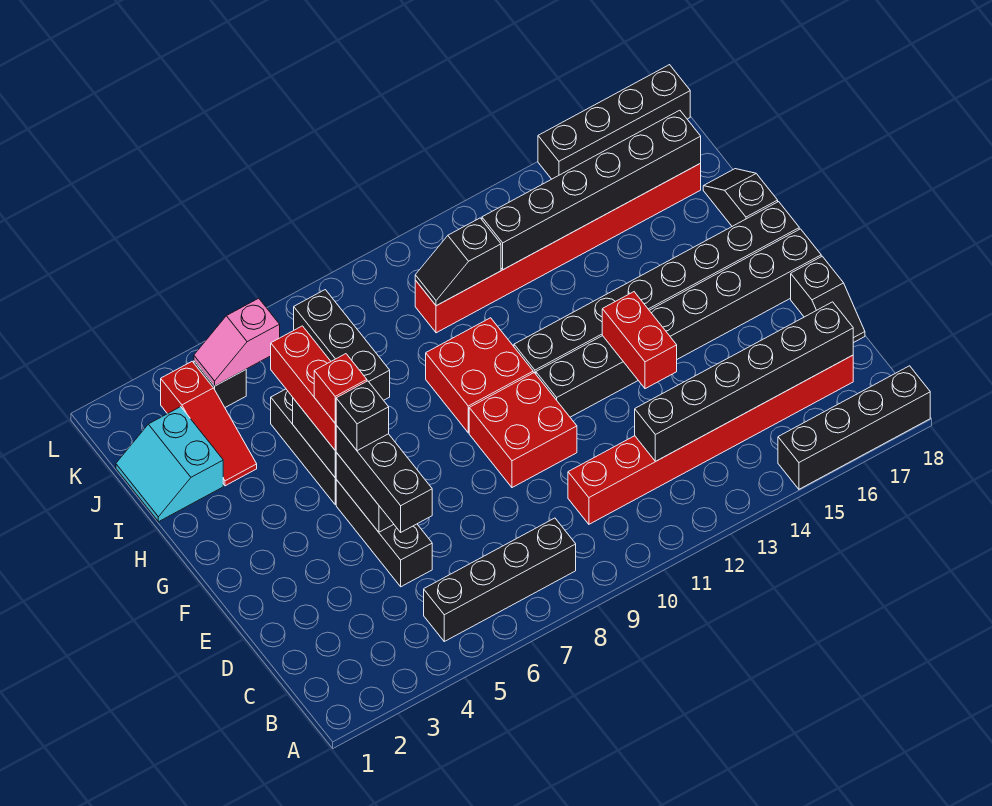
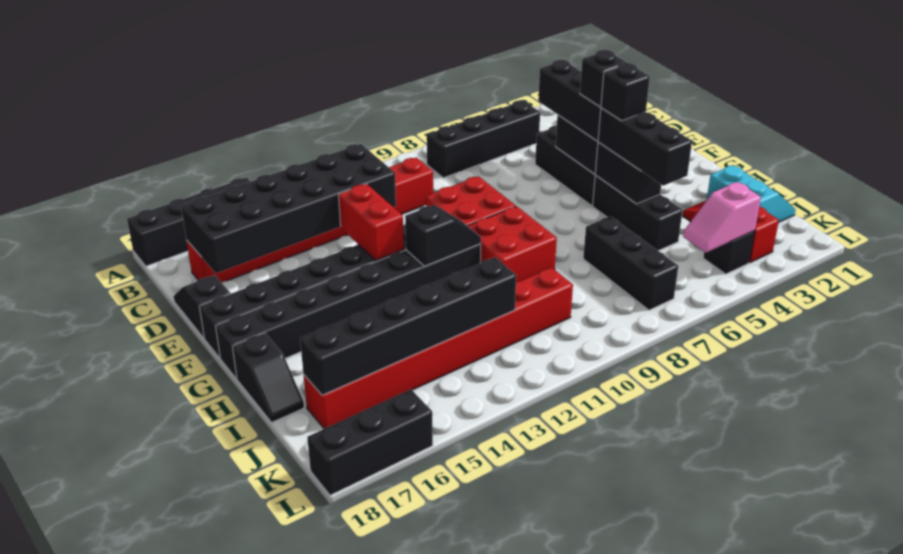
black brick C12:C17 level 2 -> black brick C12:D17 level 2
red brick G5:I5 level 3 -> black brick G5:I5 level 3
red brick G5 level 4 -> black brick G5 level 4
black slope J10:J11 level 2 top 11 -> black slope G11:G12 level 2 top 12
pink slope K4:K5 level 2 top 5 -> pink slope K4:K5 level 2 top 4
black brick L15:L18 level 1 -> black brick L16:L18 level 1

